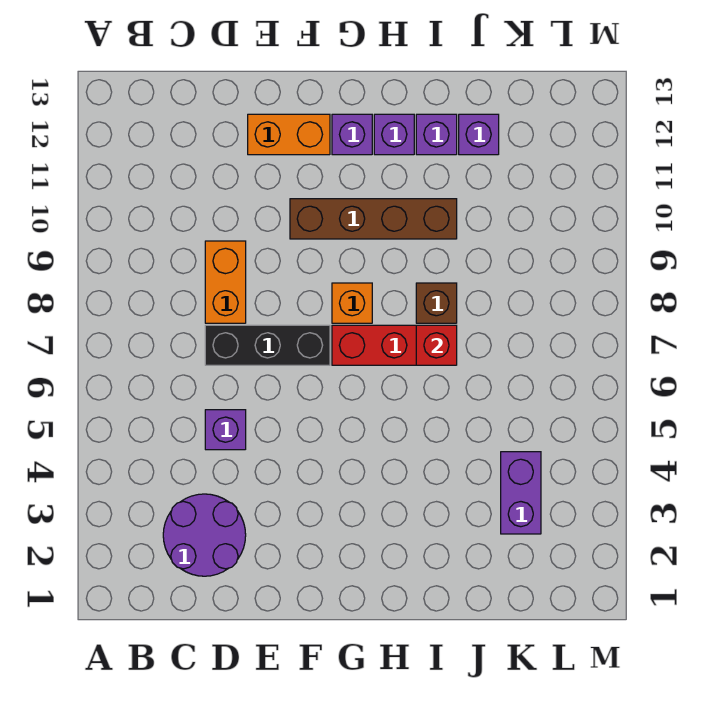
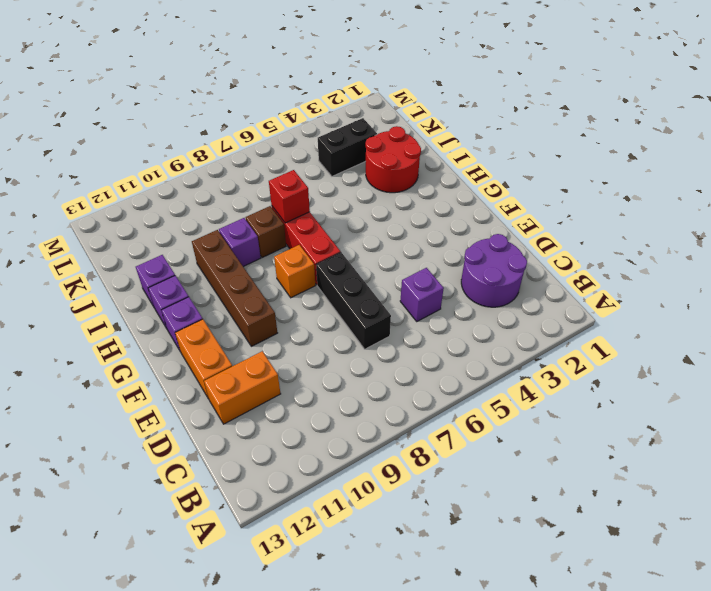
orange brick D8:D9 level 1 -> orange brick D11:D12 level 1
none -> red round brick I2:J3 level 1
purple brick J12 level 1 -> purple brick I9 level 1
purple brick K3:K4 level 1 -> black brick K3:K4 level 1

